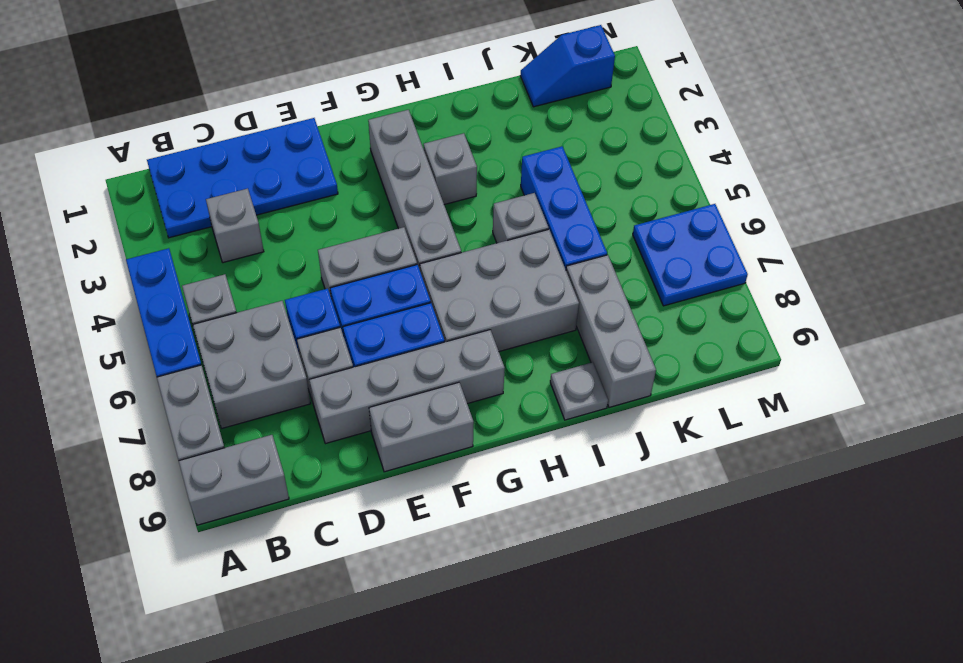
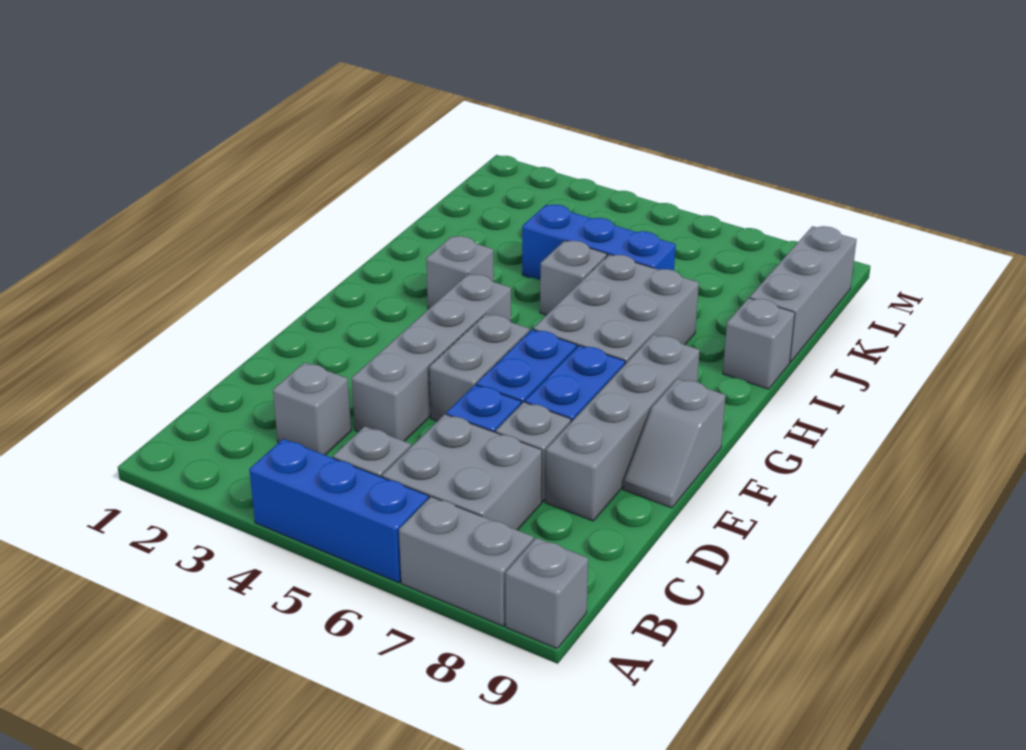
grey brick A9:B9 level 1 -> grey brick A9 level 1
blue plate B1:E2 level 1 -> none
grey brick E9:F9 level 1 -> grey slope E9:F9 level 1 top F
grey brick G2:G5 level 1 -> grey brick D4:G4 level 1
grey plate I9 level 1 -> grey brick I9 level 1
grey brick J7:J9 level 1 -> grey brick J9:L9 level 1
blue slope K1:L1 level 1 top L -> none
blue plate L6:M7 level 1 -> none

